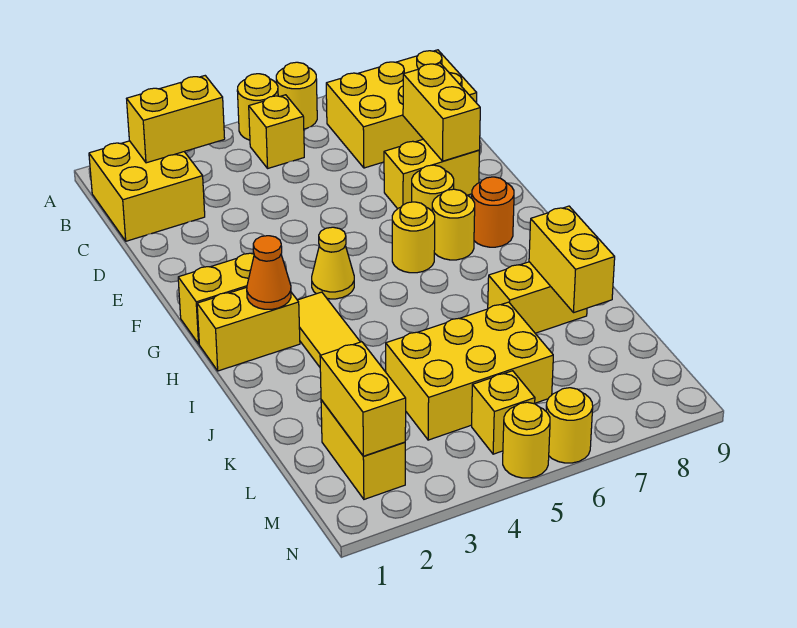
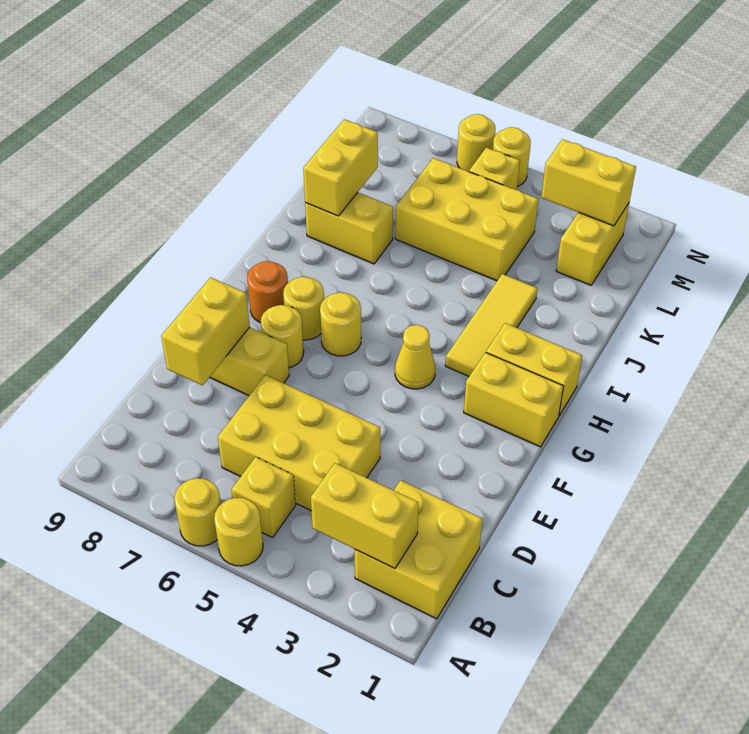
yellow brick B7:C9 level 1 -> yellow brick C4:D6 level 1
orange cone H2 level 2 -> none
yellow brick L2:M2 level 2 -> yellow brick M2:M3 level 2

